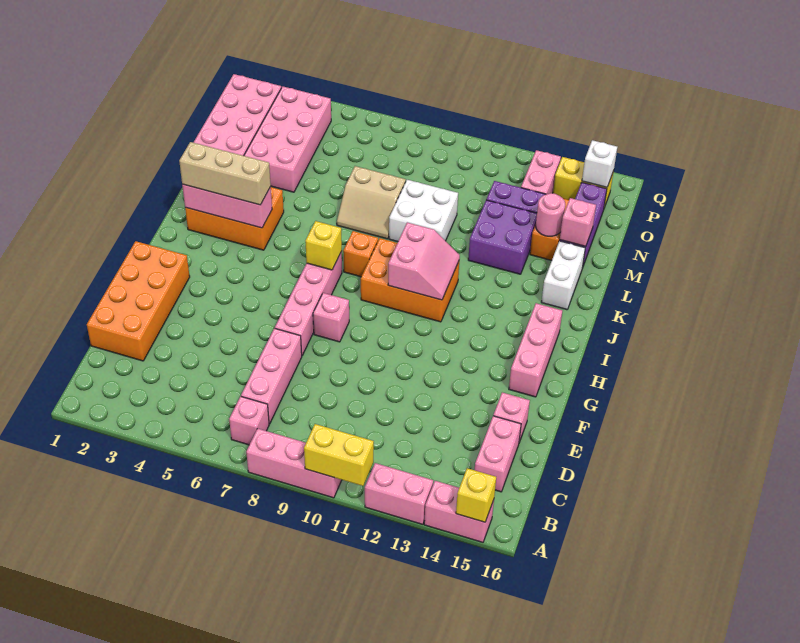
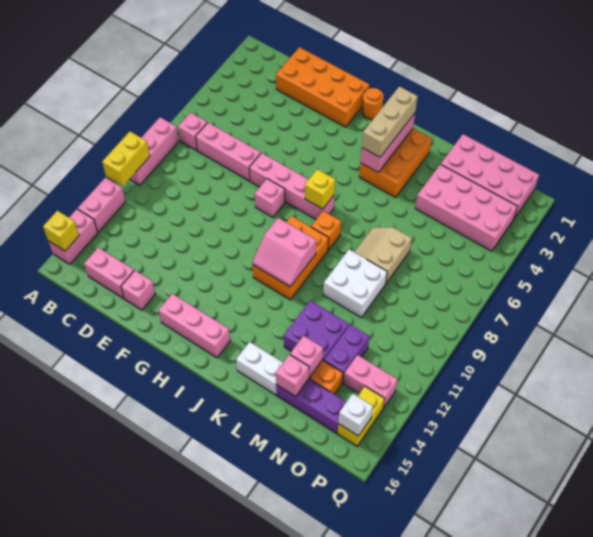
none -> orange round brick H1 level 1
pink round brick M14 level 2 -> pink brick M14 level 2

